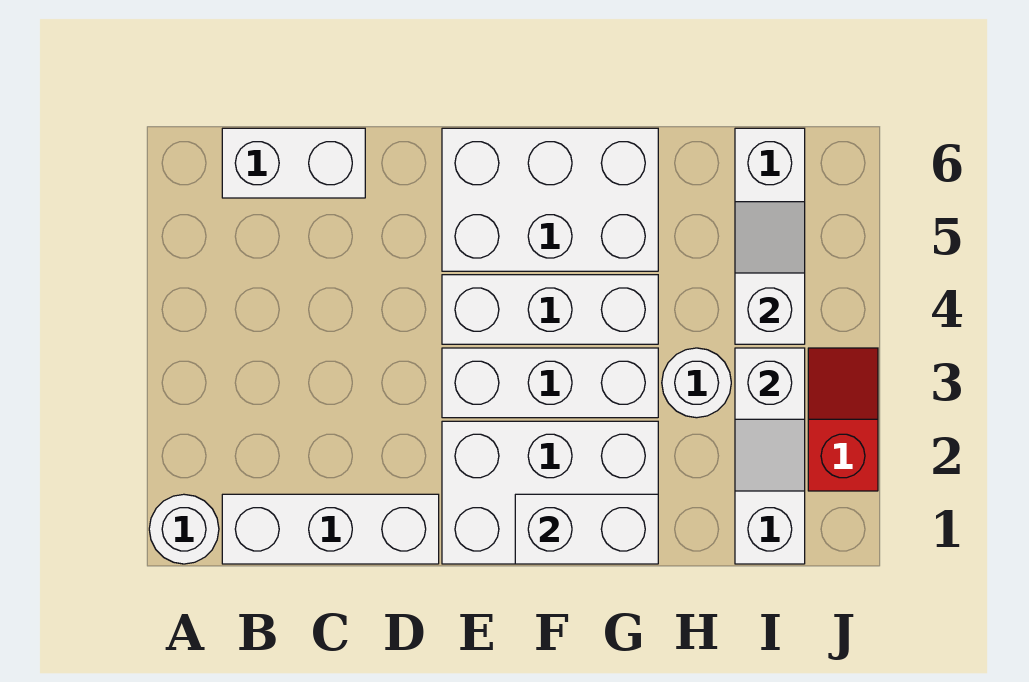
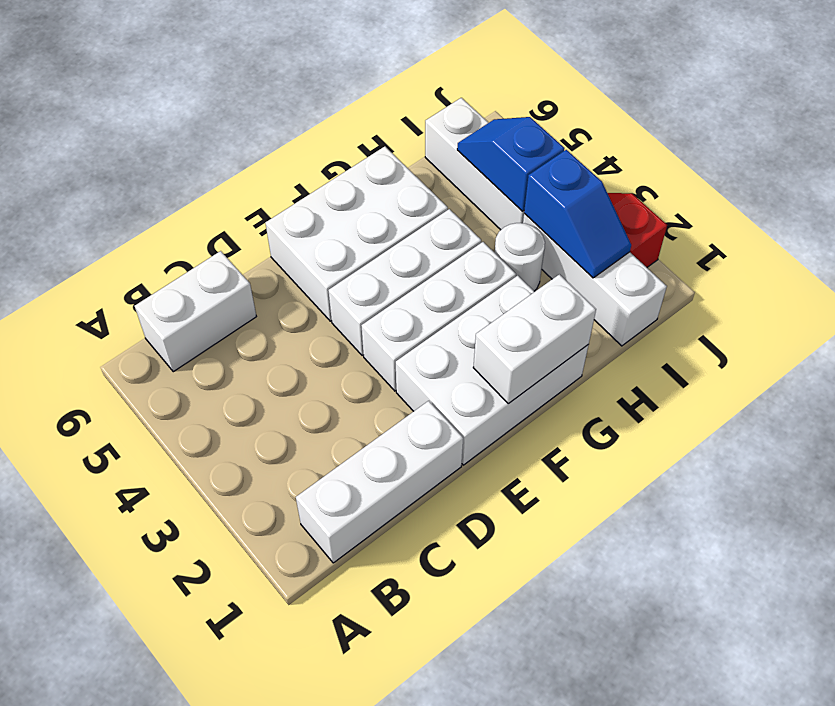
white round brick A1 level 1 -> none
white slope I2:I3 level 2 top 3 -> blue slope I2:I3 level 2 top 3
white slope I4:I5 level 2 top 4 -> blue slope I4:I5 level 2 top 4

